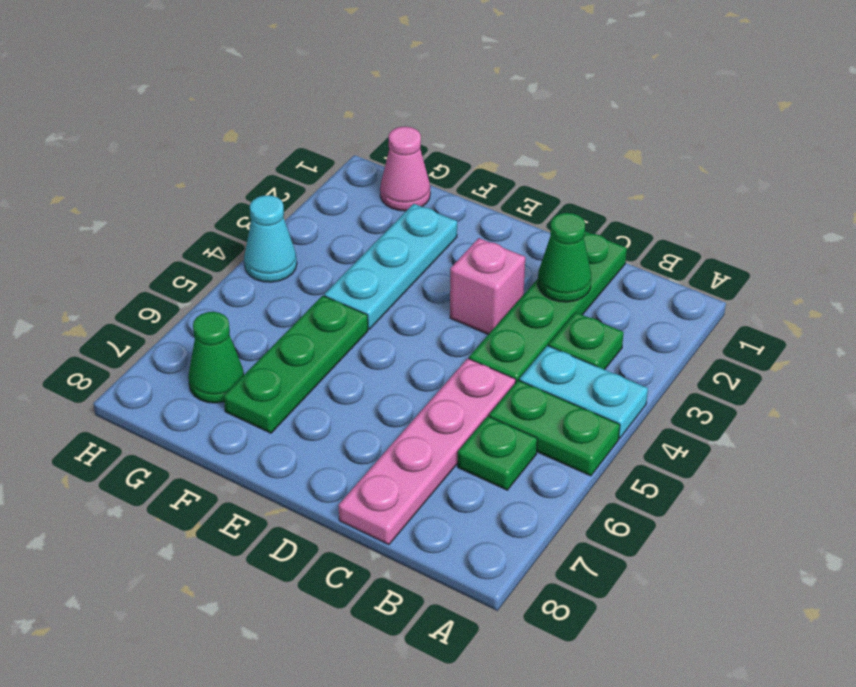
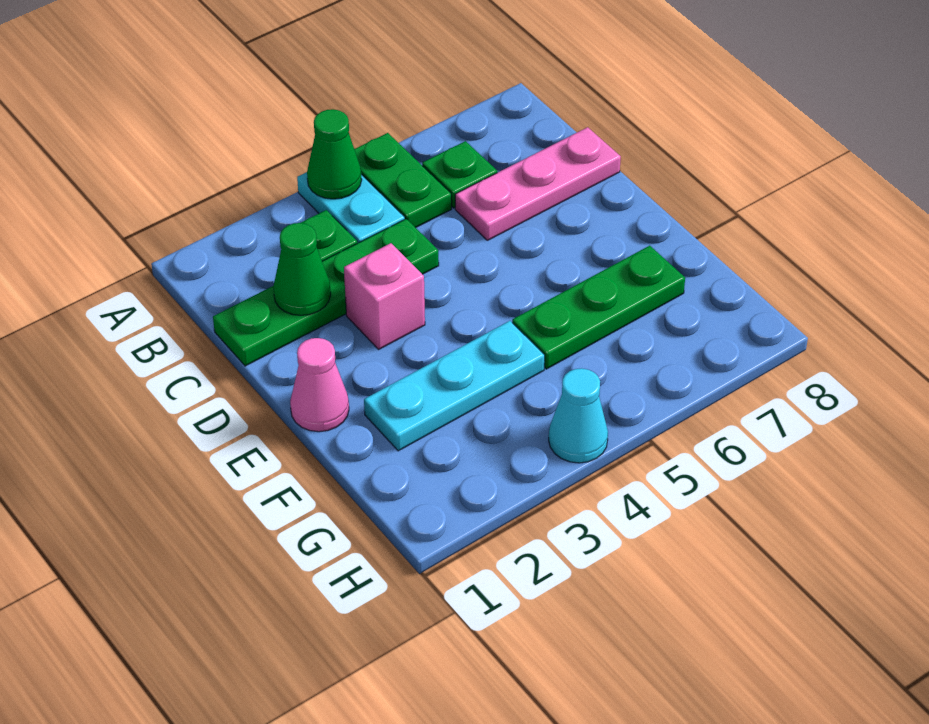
pink plate C5:C8 level 1 -> pink plate C6:C8 level 1
pink cone G1 level 1 -> pink cone E1 level 1
green cone G7 level 1 -> green cone A4 level 2

